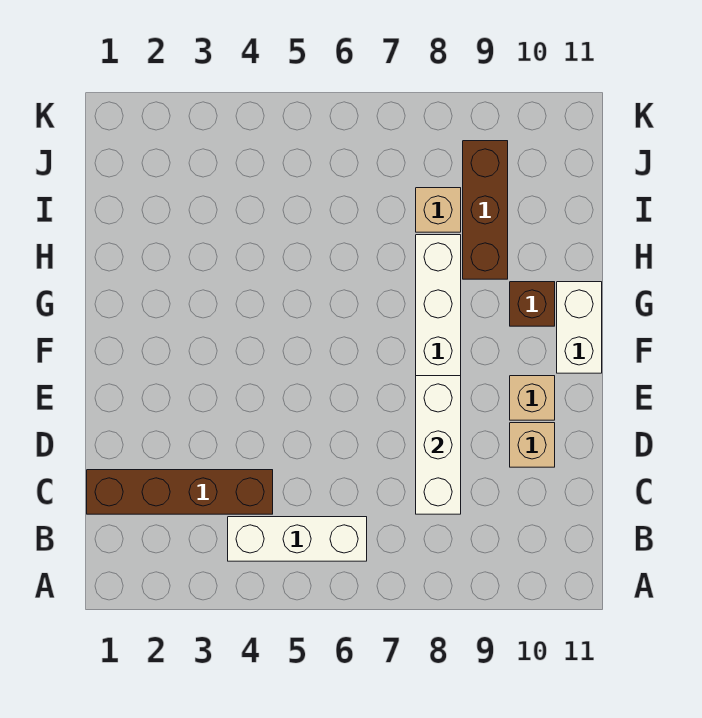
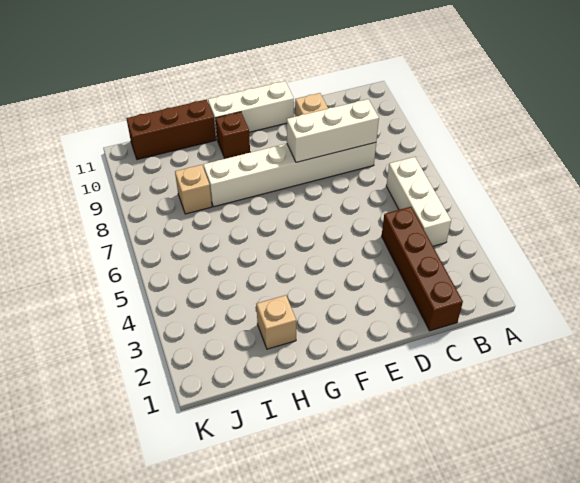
tan brick E10 level 1 -> tan brick H2 level 1
white brick F11:G11 level 1 -> white brick E11:G11 level 1
brown brick H9:J9 level 1 -> brown brick H11:J11 level 1

